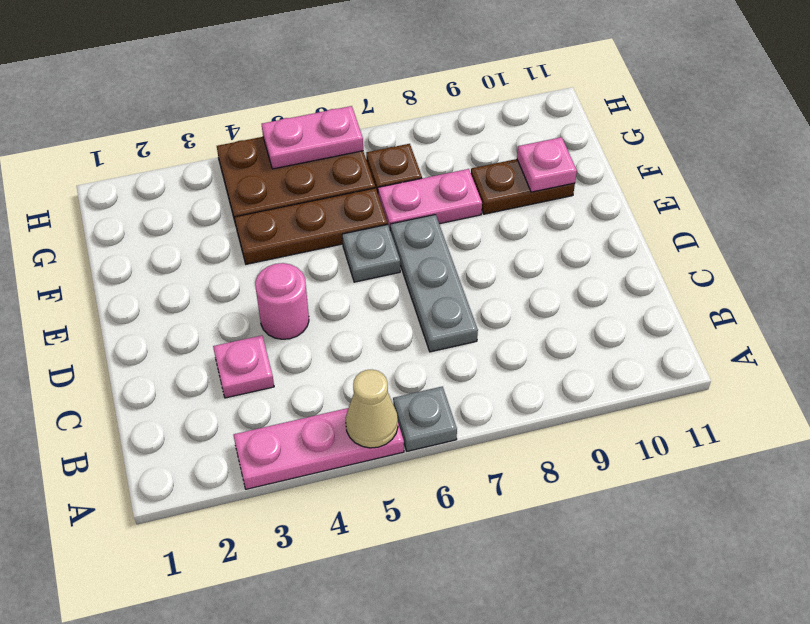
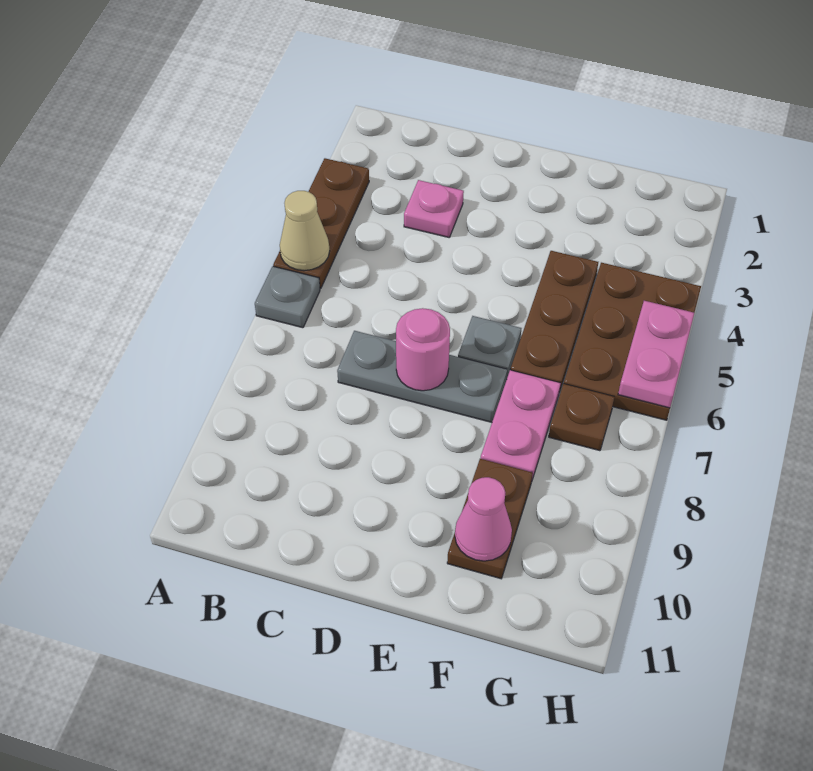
pink plate A3:A5 level 1 -> brown plate A3:A5 level 1
pink round brick D4 level 1 -> pink round brick D7 level 2
pink plate F10 level 2 -> pink cone F10 level 2

